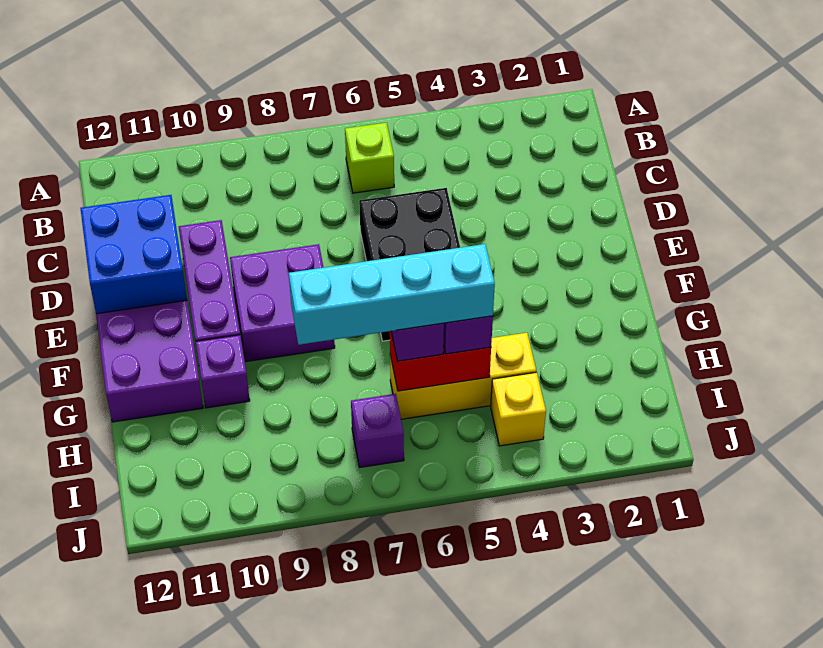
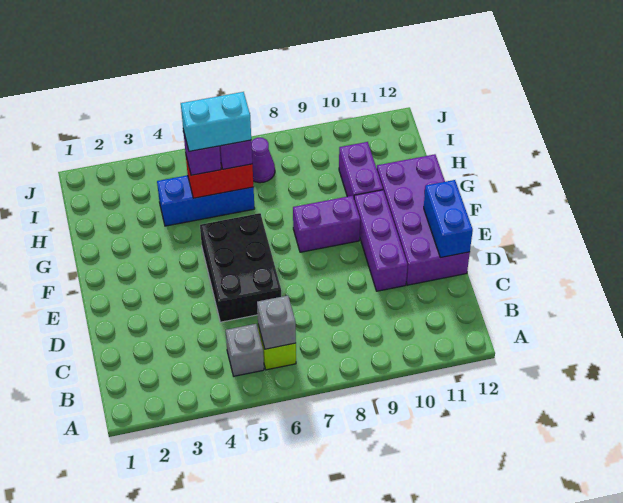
none -> grey brick B5 level 1
none -> grey brick B6 level 2
blue brick D11:E12 level 2 -> blue brick D12:E12 level 2
purple brick E8:F9 level 1 -> purple brick F8:F9 level 1
purple brick G10 level 1 -> purple brick G10:H10 level 1
yellow brick H4:H6 level 1 -> blue brick H4:H6 level 1
cyan brick H5:H8 level 4 -> cyan brick H5:H6 level 4
yellow brick I4 level 1 -> none
purple brick I7 level 1 -> purple cone I7 level 1

